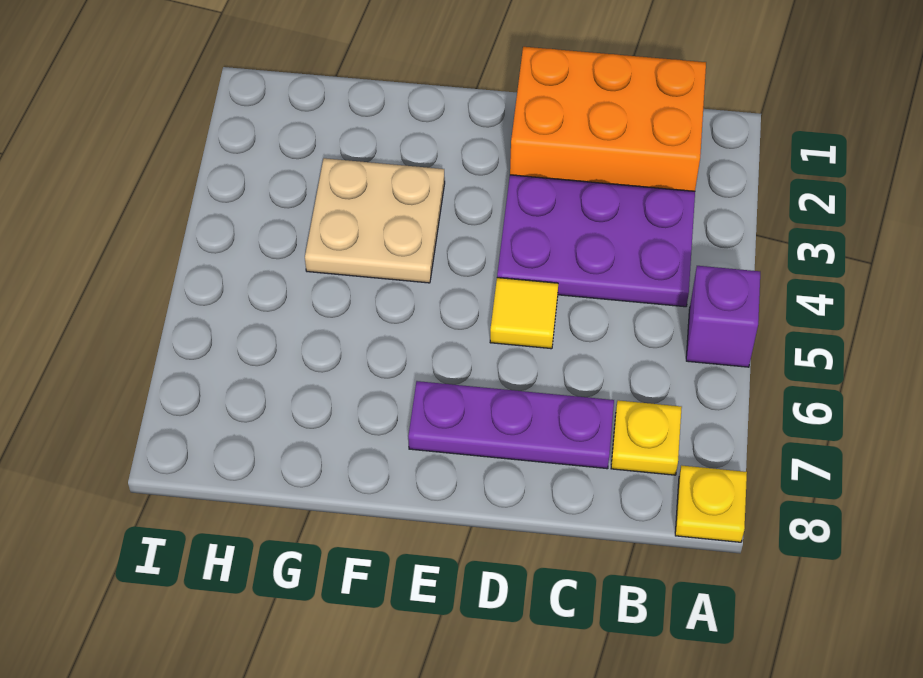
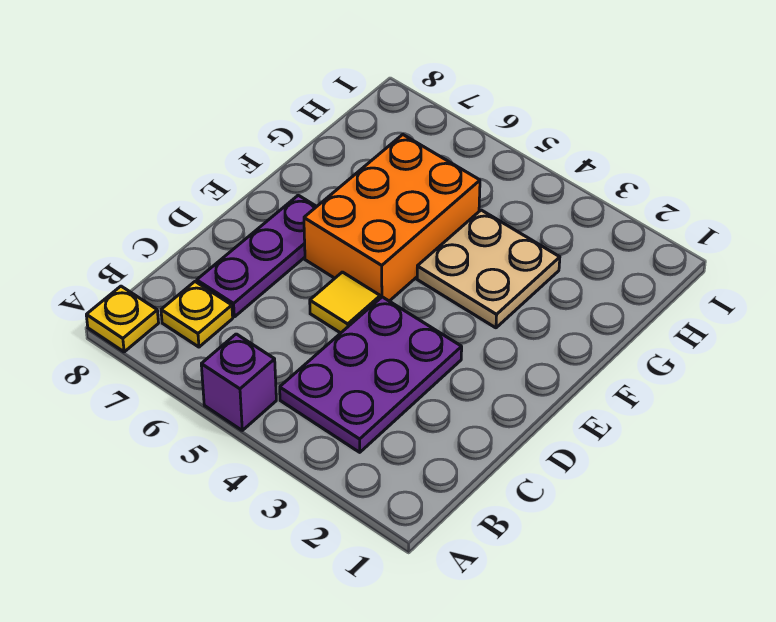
orange brick B1:D2 level 1 -> orange brick E5:G6 level 1

